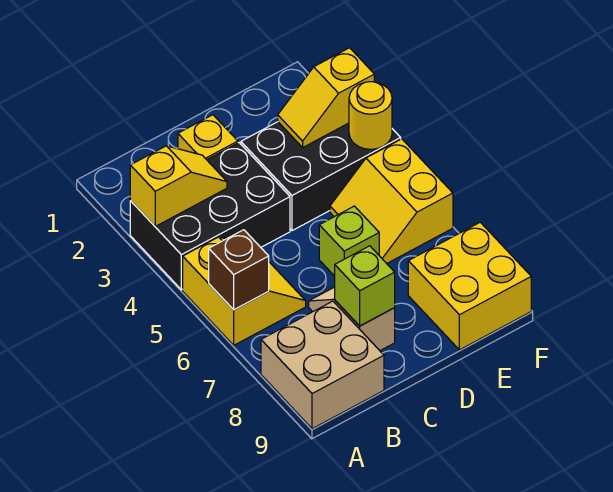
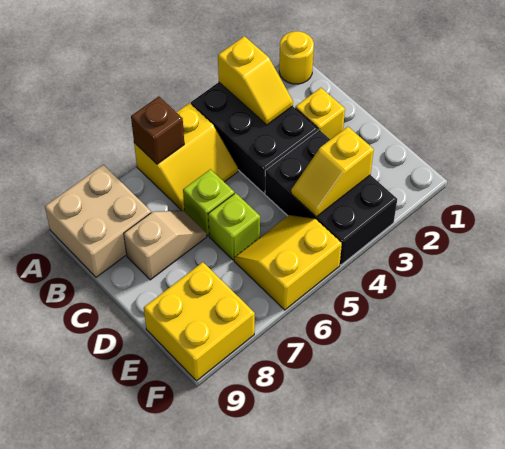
lime brick C8 level 2 -> lime brick C6 level 1
yellow slope E3:F3 level 2 top F -> yellow slope E3:E4 level 2 top 3
yellow round brick F4 level 2 -> yellow round brick A1 level 1

